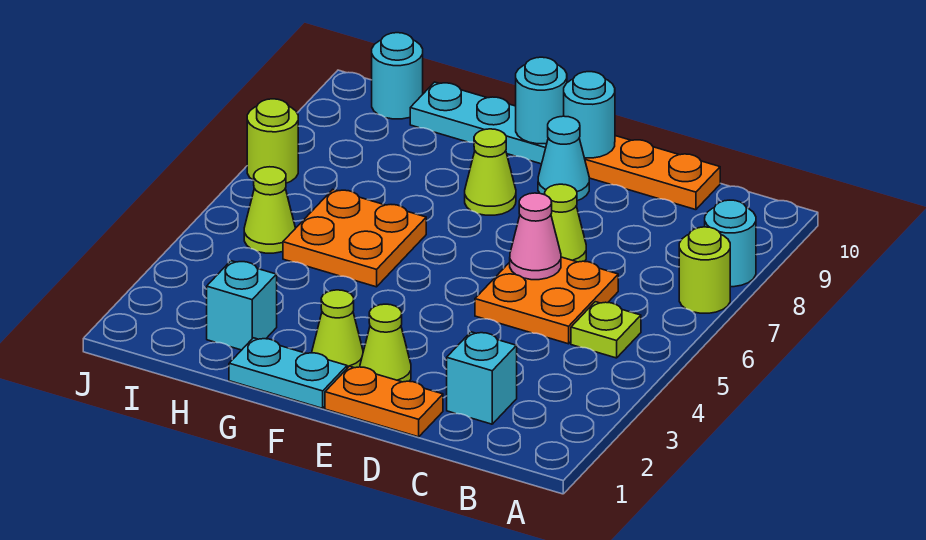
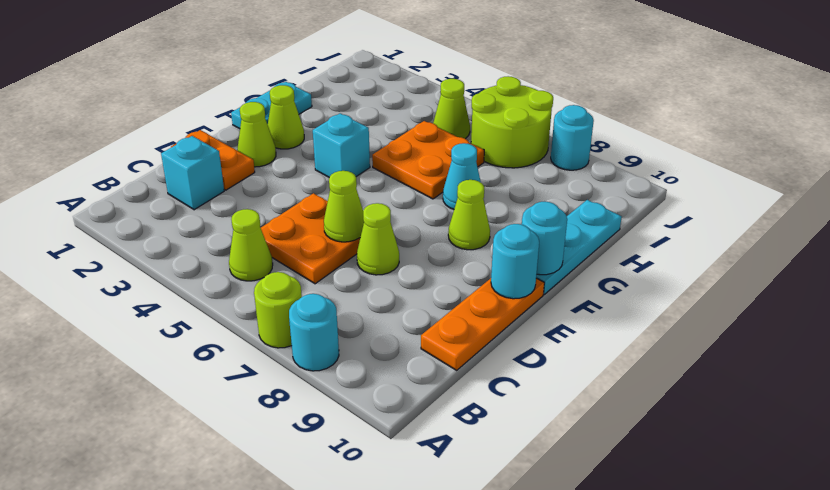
lime plate B5 level 1 -> lime cone B5 level 1
orange plate D1:E1 level 1 -> orange plate D1:D2 level 1
pink cone D6 level 2 -> lime cone D6 level 2
cyan cone E9 level 1 -> cyan cone G7 level 1
cyan brick H2 level 1 -> cyan brick F4 level 1
cyan round brick I10 level 1 -> cyan round brick J8 level 1
lime round brick J7 level 1 -> lime round brick I6:J7 level 1

